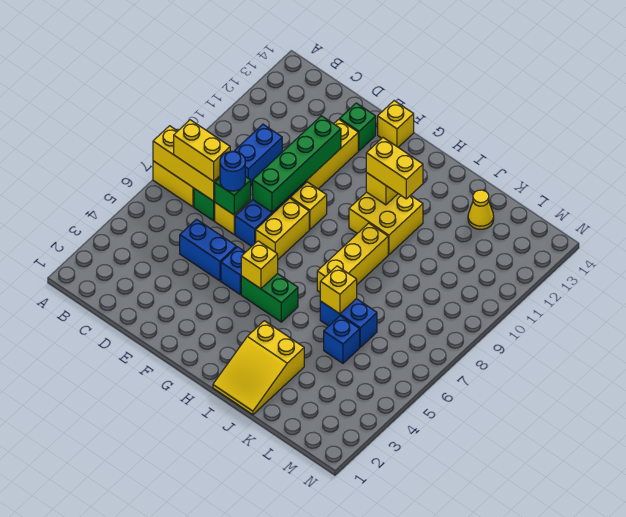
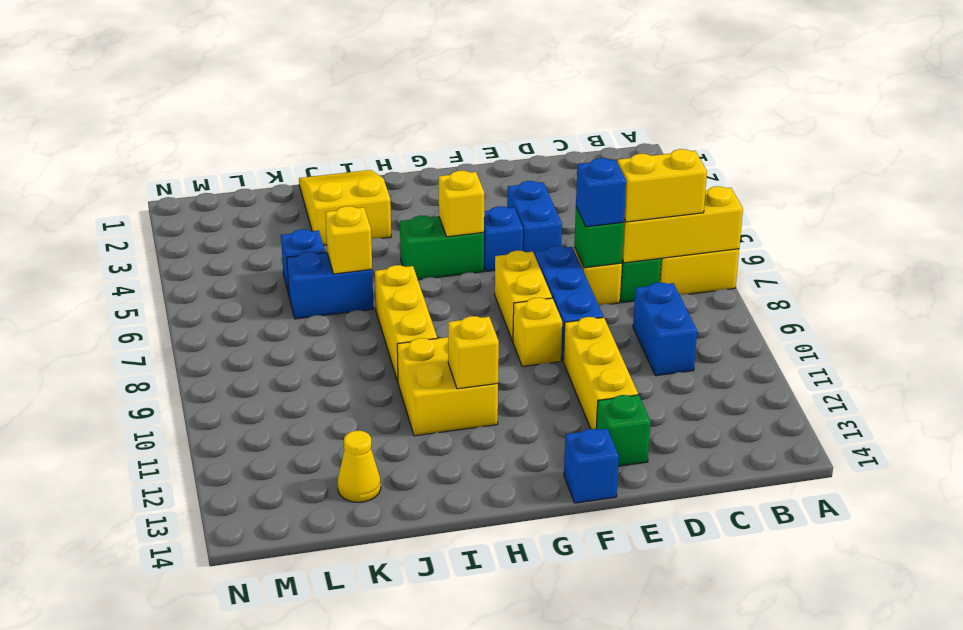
blue brick D5:E5 level 1 -> blue brick E4:E5 level 1
blue round brick D7 level 3 -> blue brick D7 level 3
green brick E8:E11 level 2 -> none
yellow brick F14 level 1 -> blue brick F14 level 1
yellow brick H11:I11 level 3 -> none

